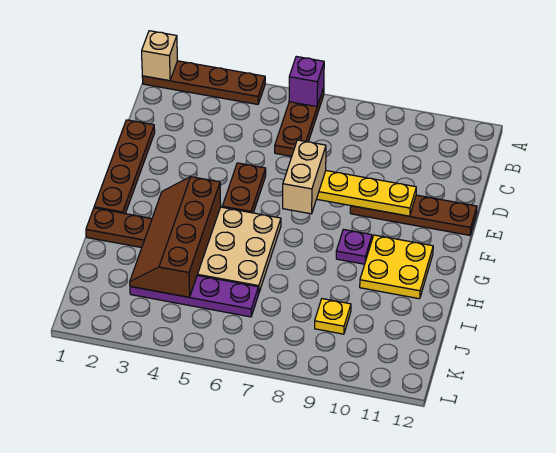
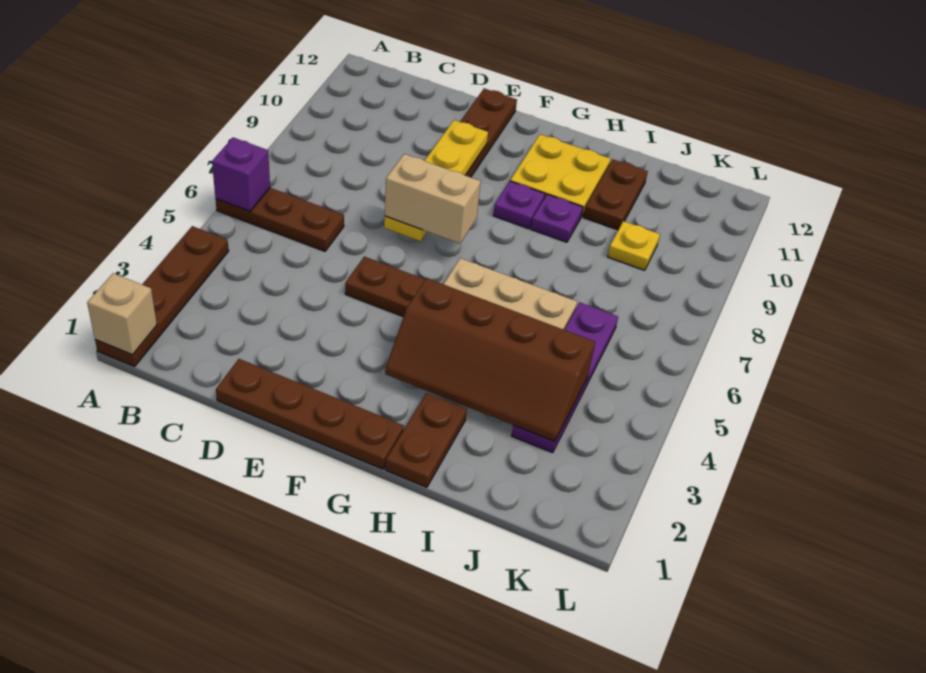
none -> purple plate H9 level 1
none -> brown plate I10:I11 level 1

